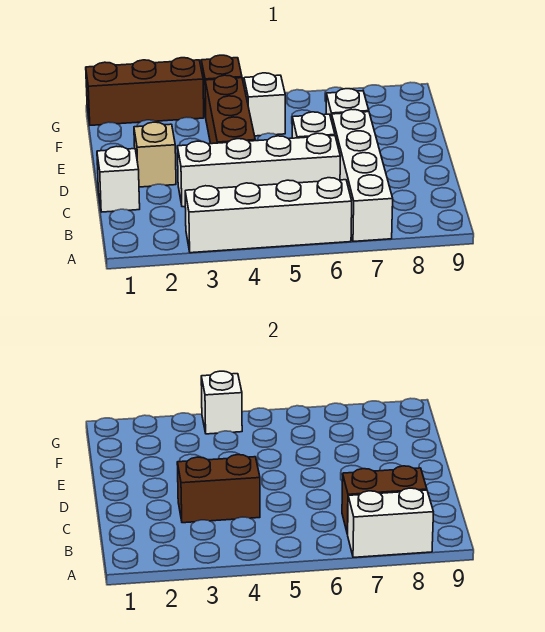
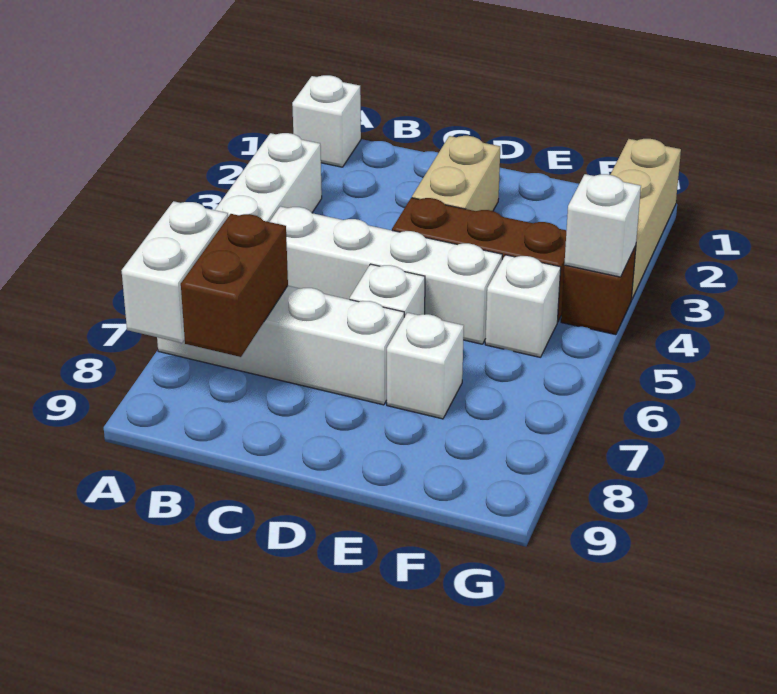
white brick C1 level 1 -> white brick A1 level 1
white brick C3:C6 level 1 -> white brick B5:E5 level 1
brown brick C3:C4 level 2 -> none
tan brick D2 level 1 -> tan brick D2:D3 level 1
brown brick G1:G3 level 1 -> tan brick G1:G3 level 1

